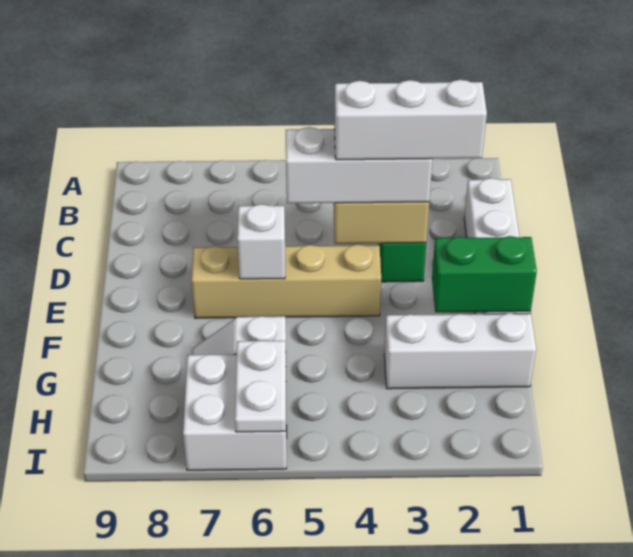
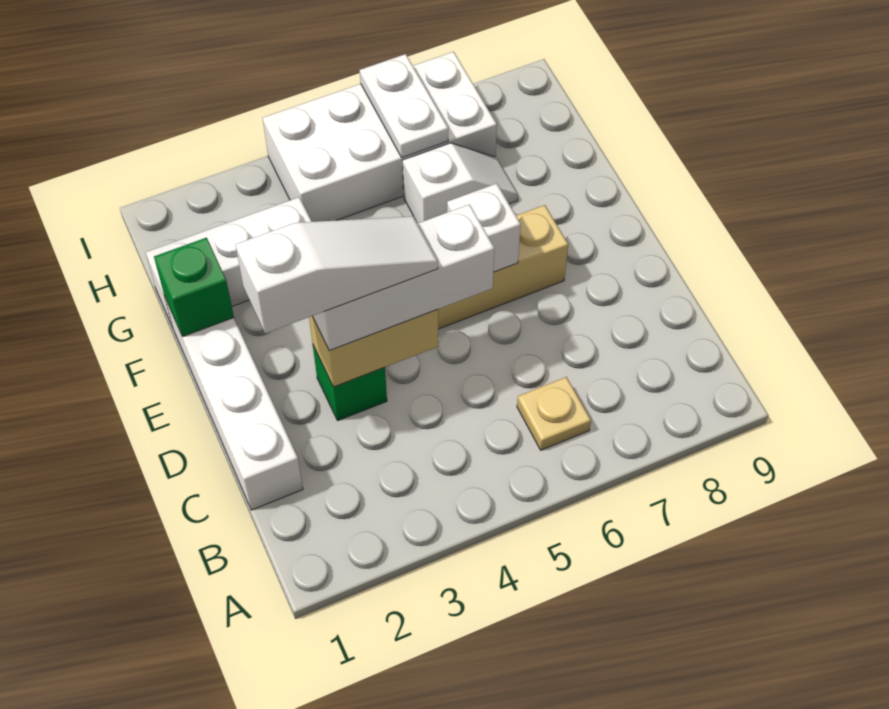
none -> tan plate B6 level 1
white brick D2:D4 level 4 -> white slope D2:D4 level 4 top 2
green brick F1:F2 level 2 -> green brick F1 level 2
white brick H6:I7 level 1 -> white brick H4:I7 level 1

